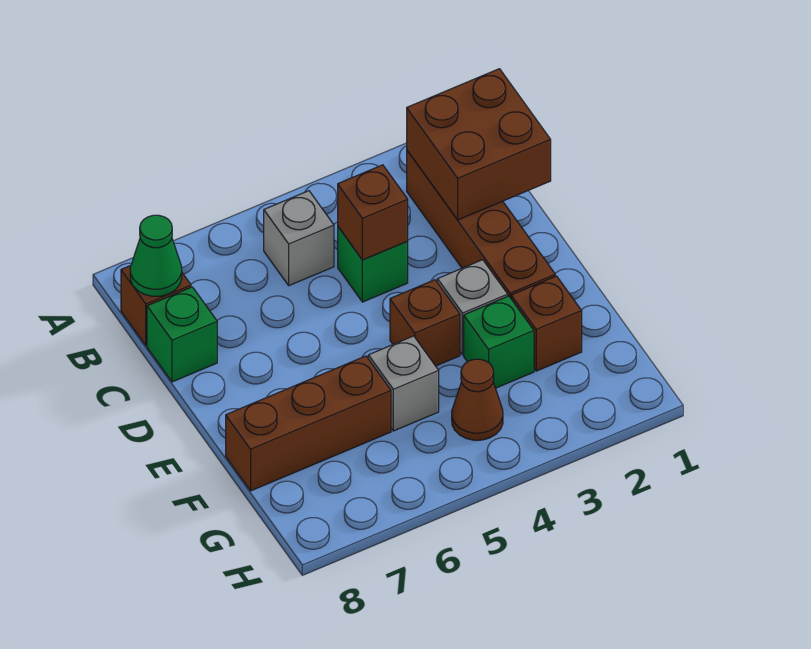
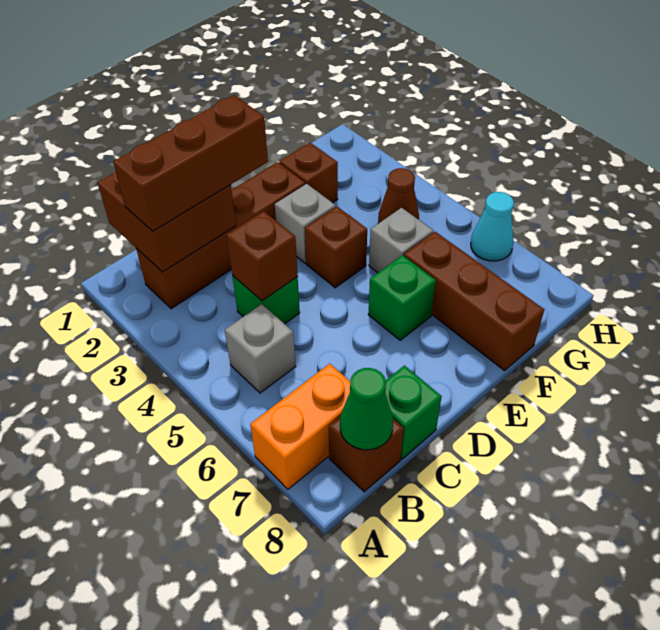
none -> orange brick A7:B7 level 1
none -> brown brick B2:D2 level 3
green brick F3 level 1 -> green brick E6 level 1
none -> cyan cone H6 level 1

